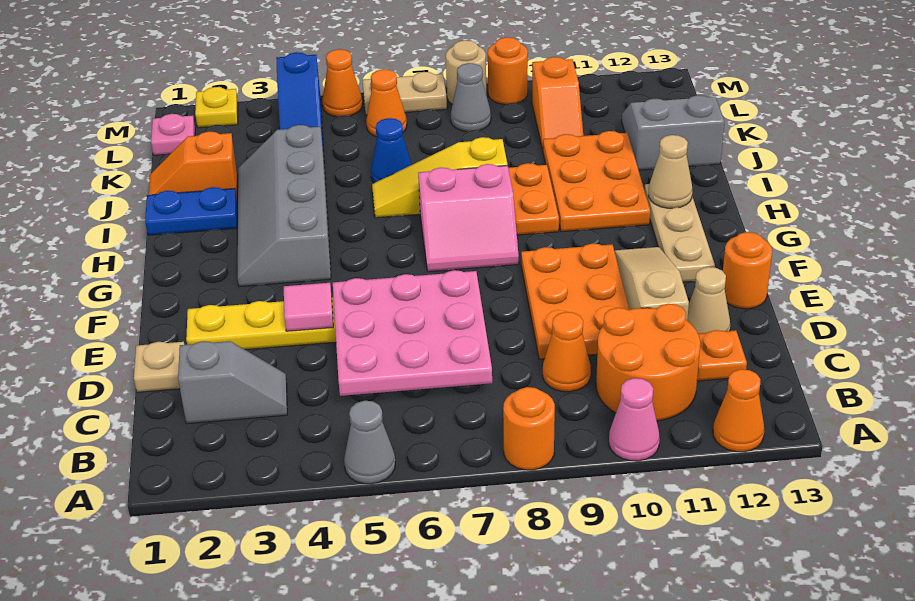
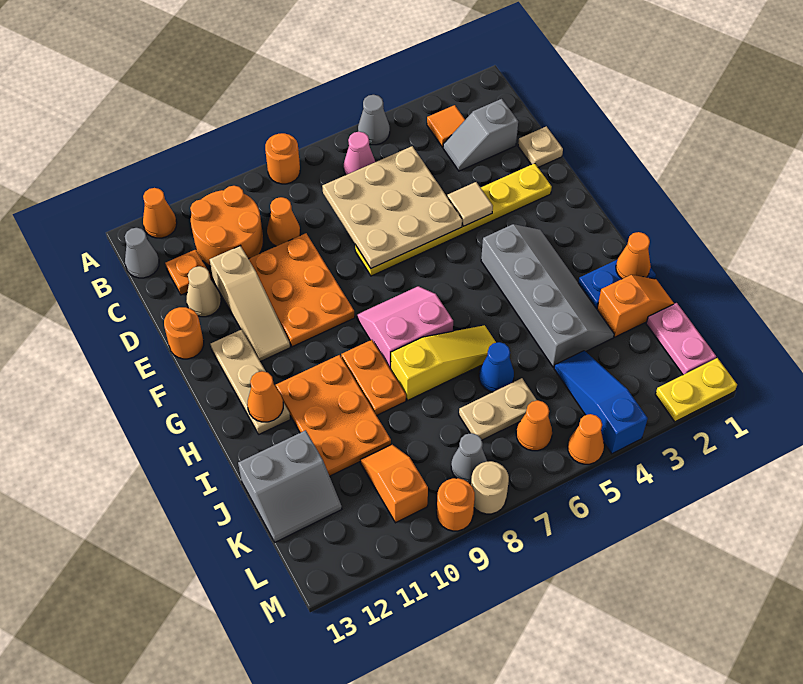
pink cone A10 level 1 -> pink cone B6 level 1
none -> orange tile B3 level 1
none -> grey cone B13 level 1
pink plate C5:E7 level 2 -> tan plate C5:E7 level 2
pink tile E4 level 2 -> tan tile E4 level 2
tan cone H12 level 2 -> orange cone H12 level 2
none -> orange cone I1 level 2
pink plate L1 level 1 -> pink plate K1:L1 level 1
yellow plate M2 level 1 -> yellow plate M1:M2 level 1
tan plate M6:M7 level 1 -> tan plate K6:K7 level 1

